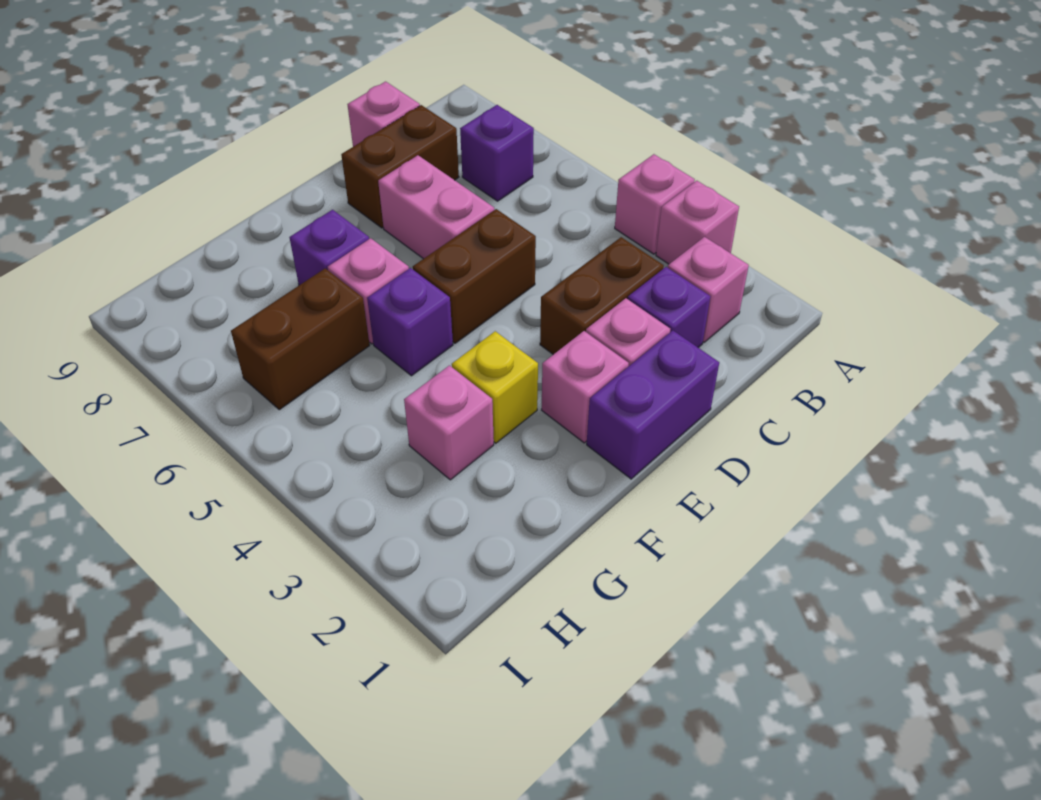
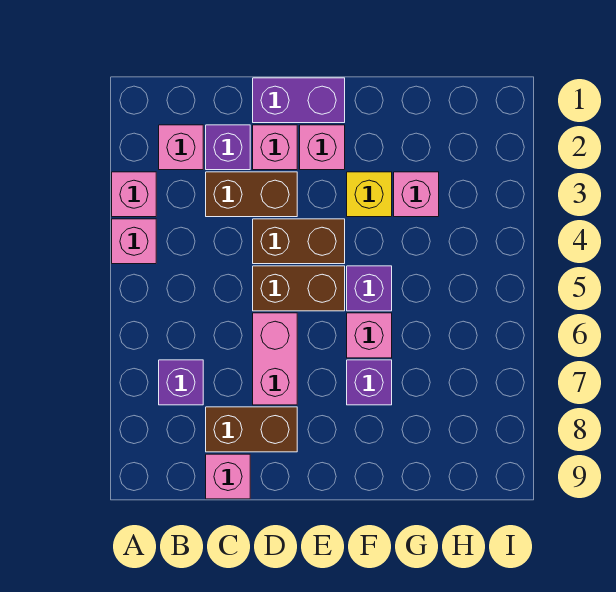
brown brick G6:H6 level 1 -> brown brick D4:E4 level 1

